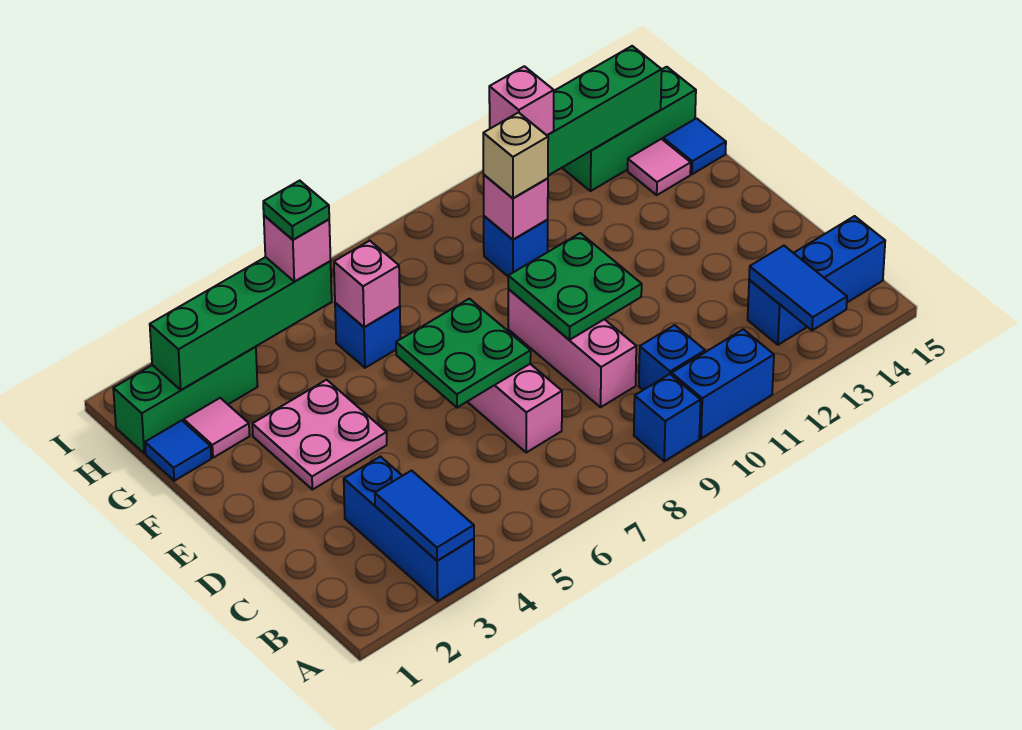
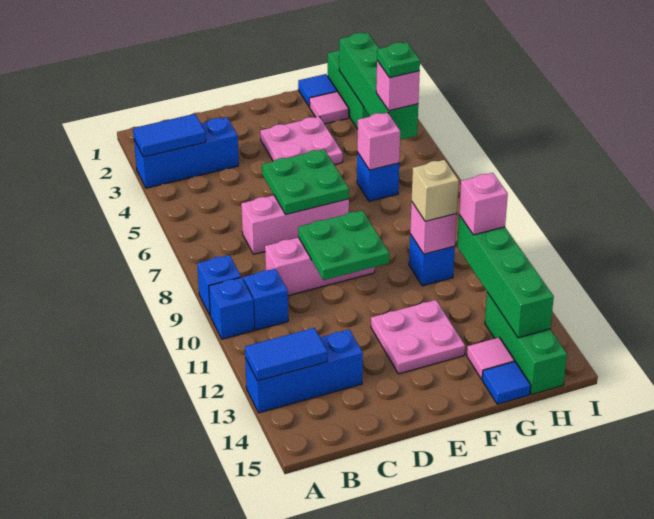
blue brick A10:A11 level 1 -> blue brick A10 level 1
blue brick B13:B15 level 1 -> blue brick A13:C13 level 1
none -> pink plate E12:F13 level 1

